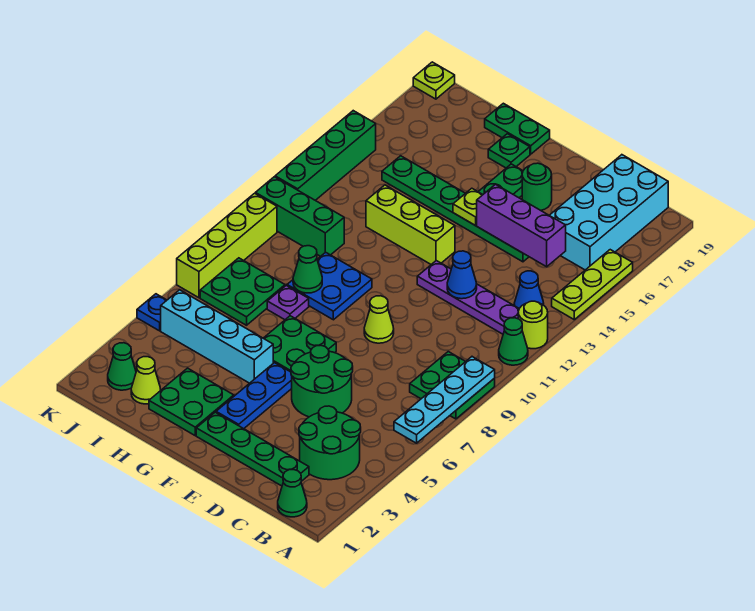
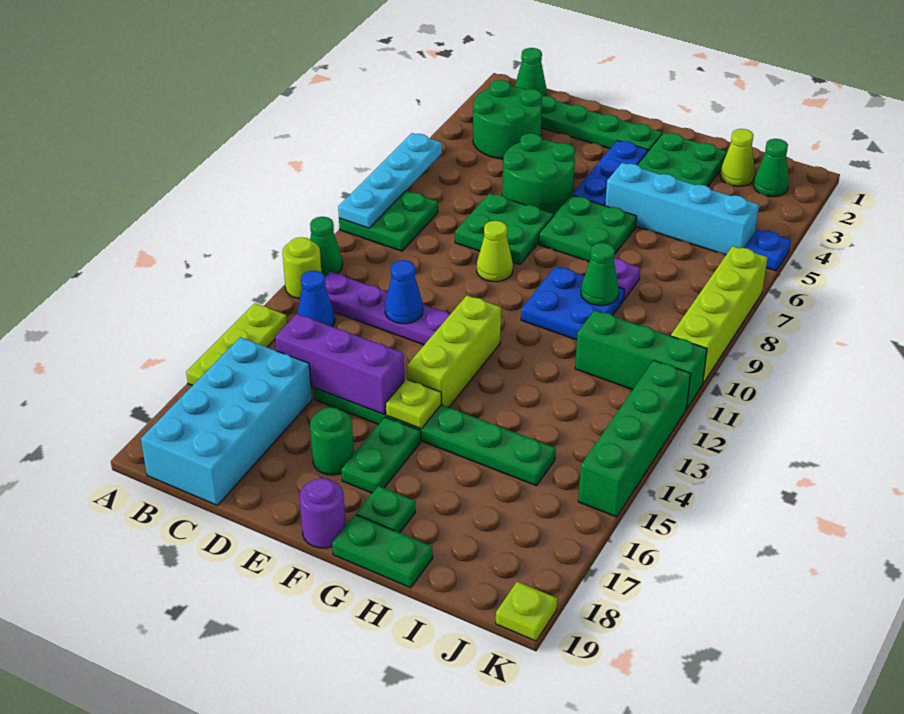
lime brick F13:H13 level 1 -> lime brick F12:F14 level 1
none -> purple round brick F19 level 1
green plate I7:J8 level 1 -> green plate D7:E8 level 1

